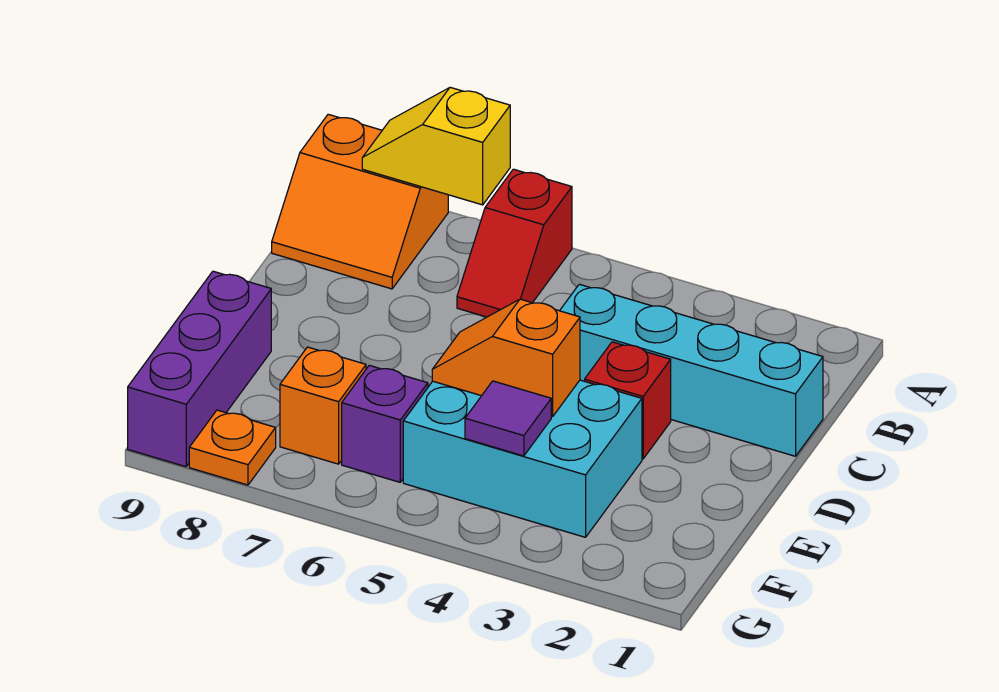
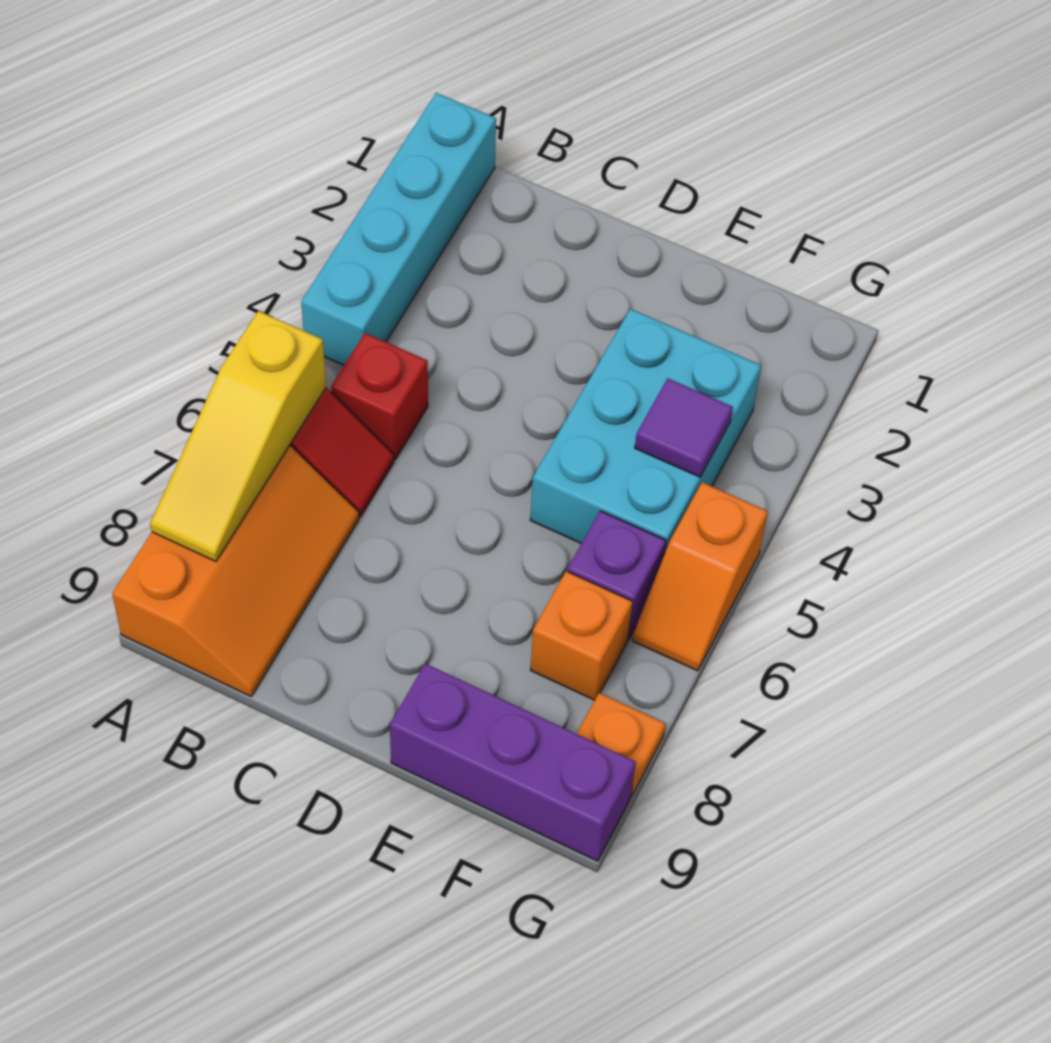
yellow slope A7:A8 level 2 top 7 -> yellow slope A6:A8 level 2 top 6
orange slope A8:B9 level 1 top A -> orange slope A7:B9 level 1 top A
cyan brick C1:C4 level 1 -> cyan brick A1:A4 level 1
red brick D3 level 1 -> red brick B5 level 1
orange slope E4:E5 level 2 top 4 -> orange slope G5:G6 level 1 top 5

